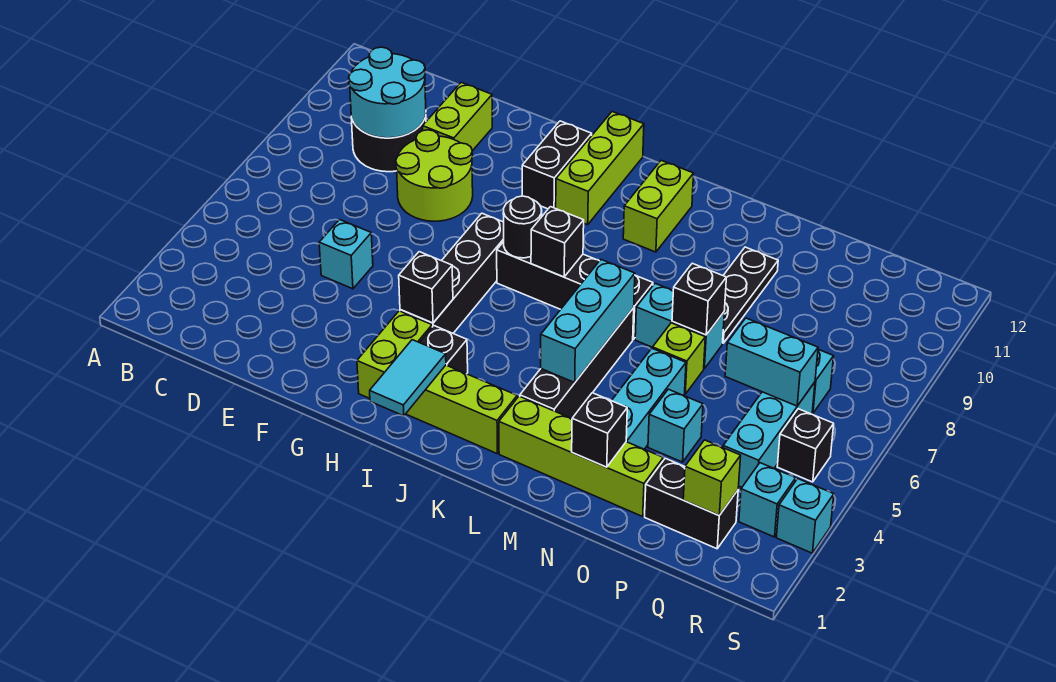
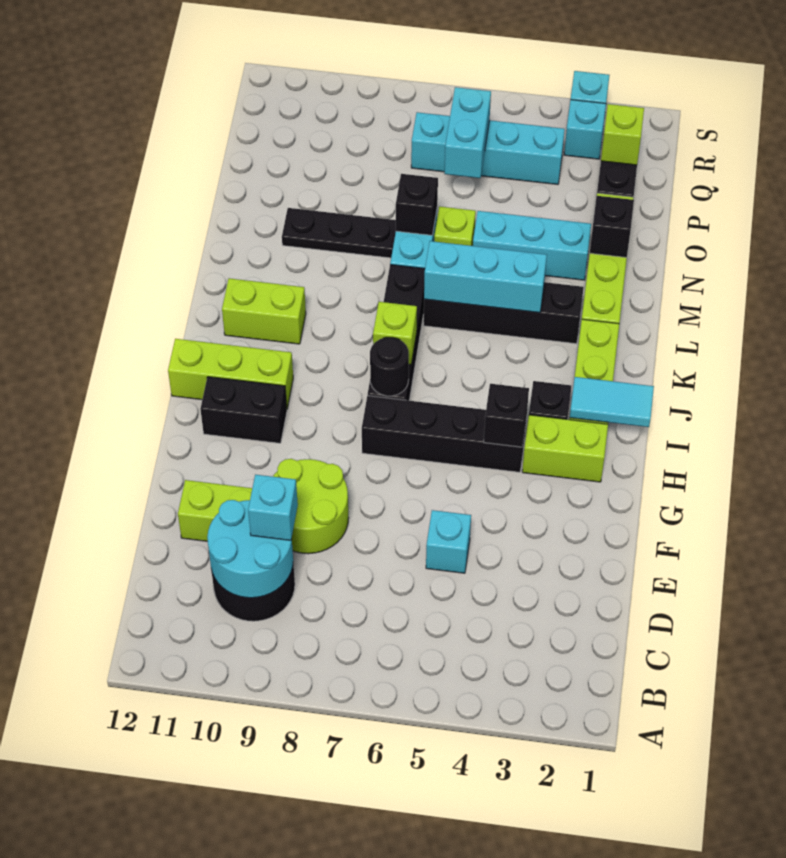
black brick J7 level 2 -> lime brick J7 level 2
cyan brick O4 level 1 -> cyan brick D9 level 3
black brick R5 level 1 -> none

